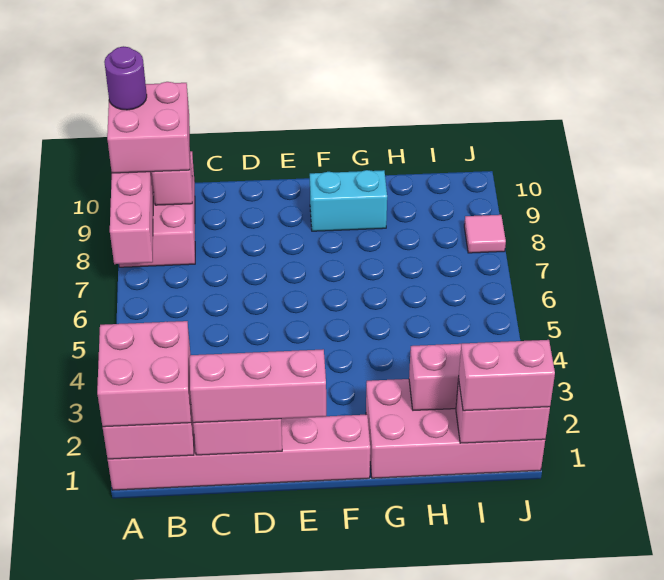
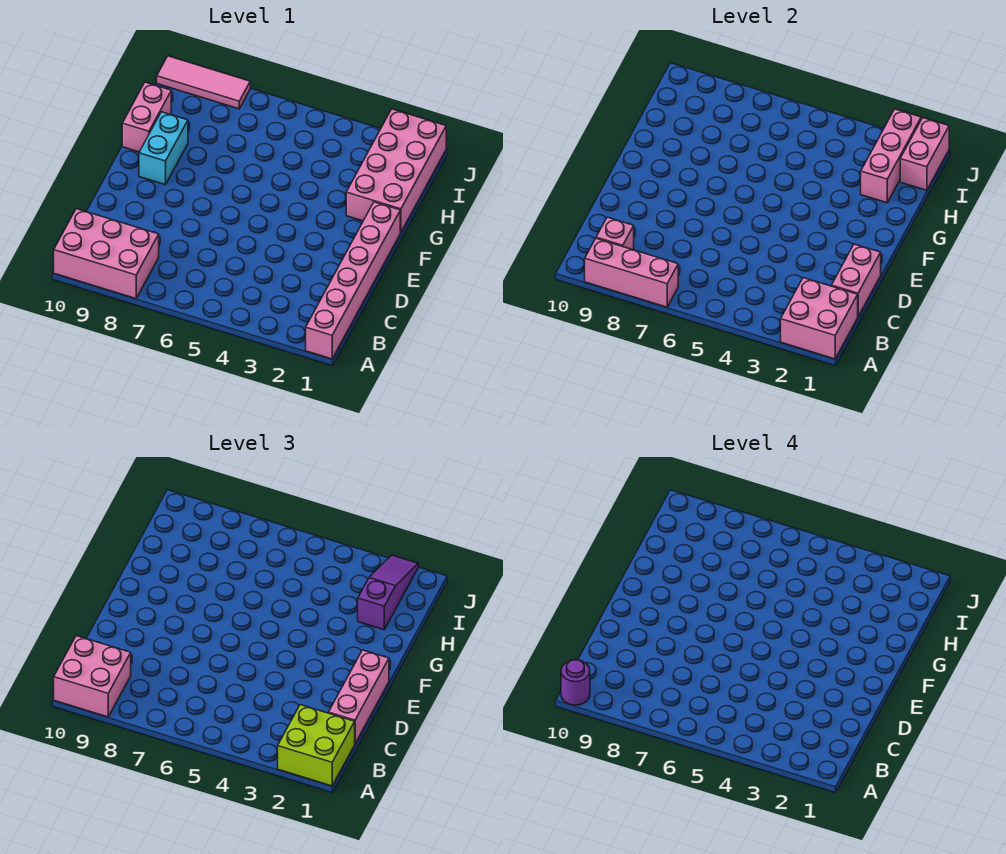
pink brick A1:B2 level 3 -> lime brick A1:B2 level 3
none -> purple slope H2:J2 level 3 top H
pink brick I1:J1 level 3 -> pink brick G10:H10 level 1
pink tile J8 level 1 -> pink tile J8:J10 level 1

